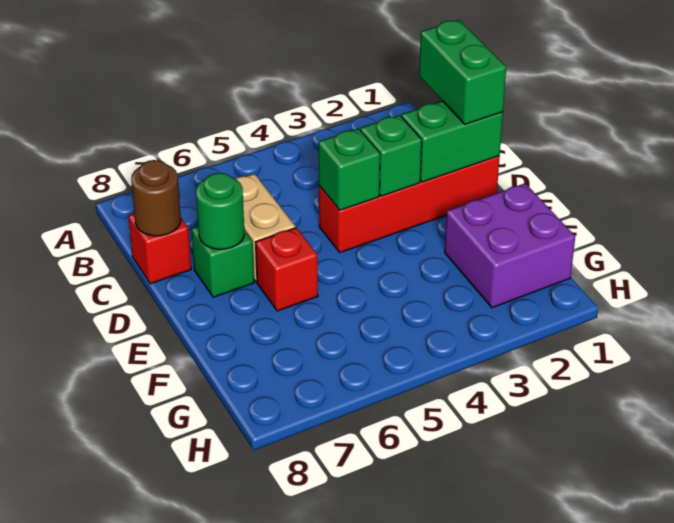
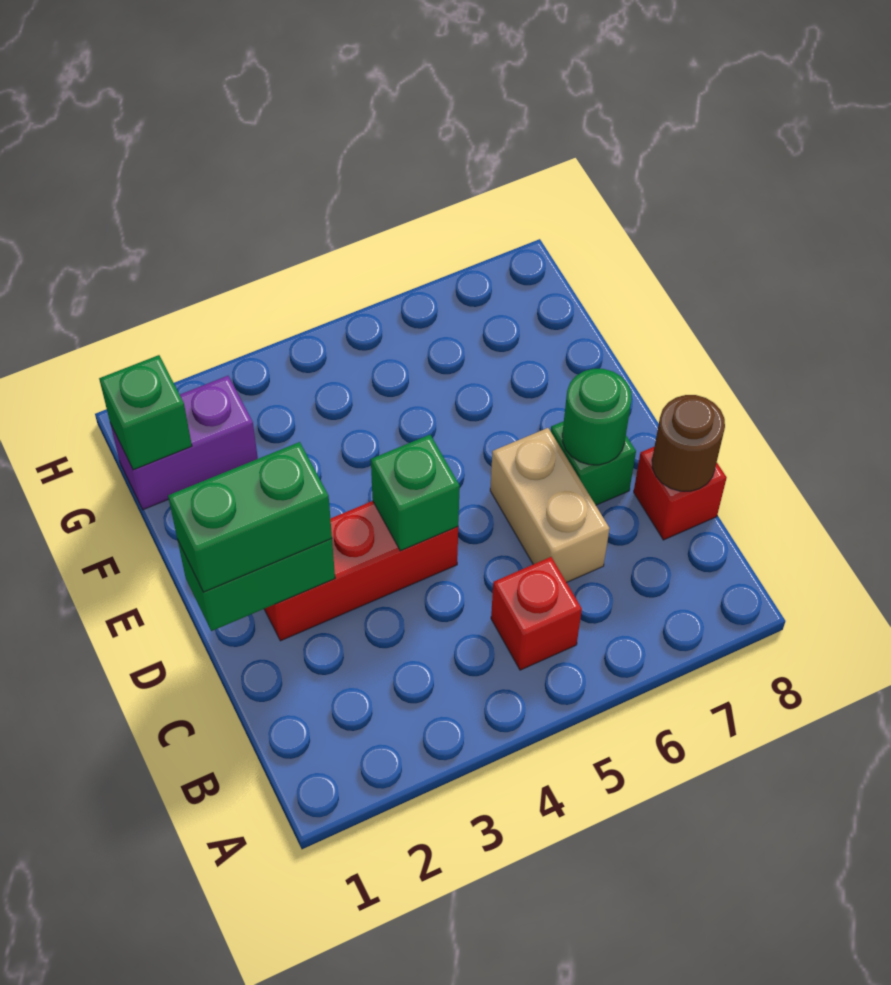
green brick C1:D1 level 3 -> green brick D1:D2 level 3
red brick D1:D4 level 1 -> red brick D2:D4 level 1
green brick D3 level 2 -> green brick G1 level 2
red brick E6 level 1 -> red brick B5 level 1
purple brick F1:G2 level 1 -> purple brick G1:G2 level 1

